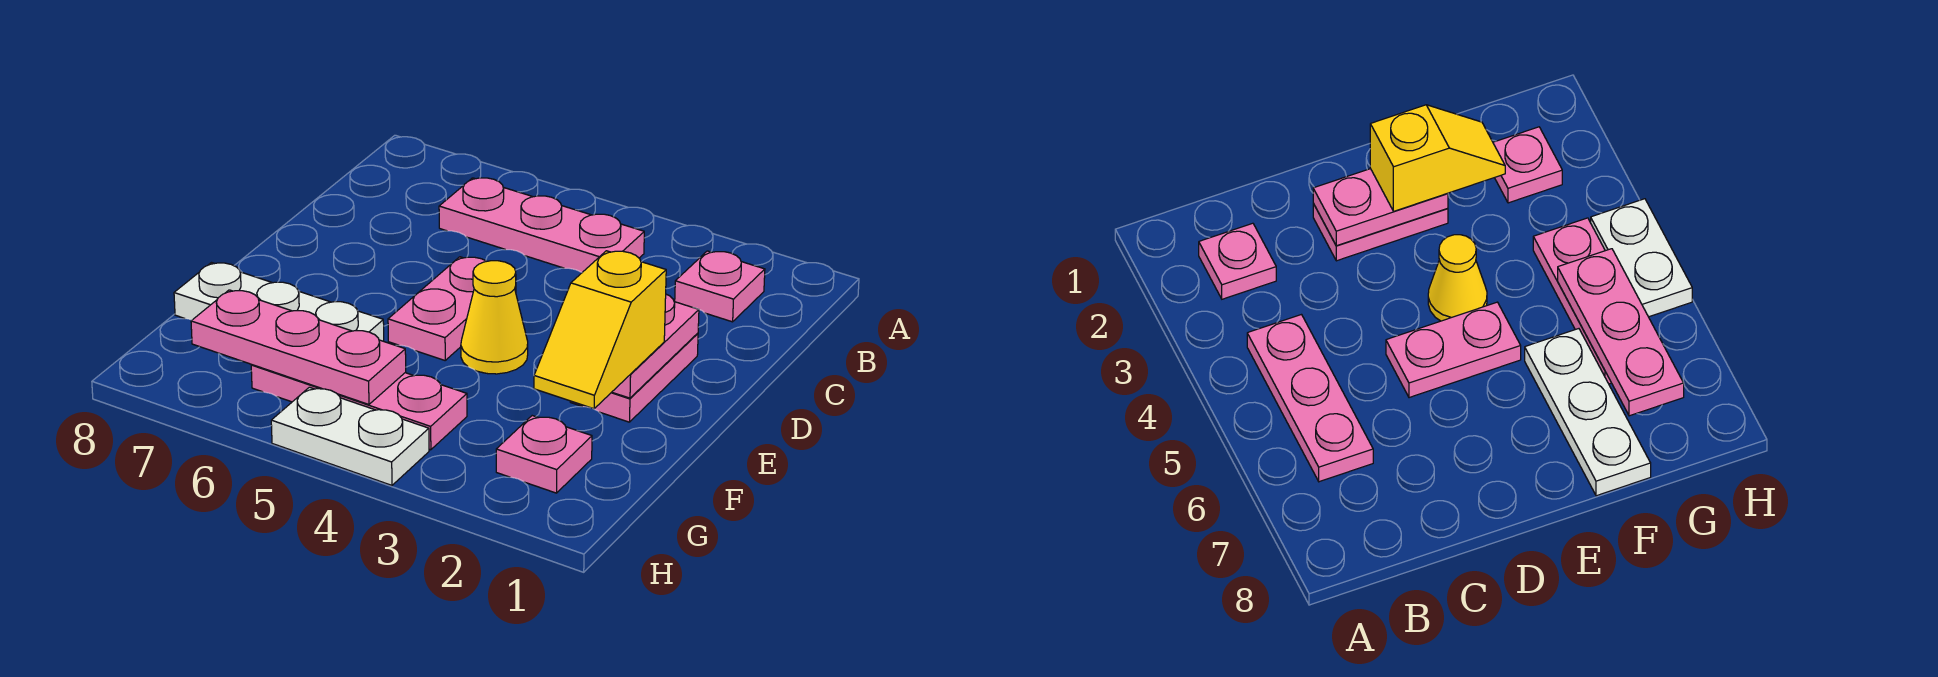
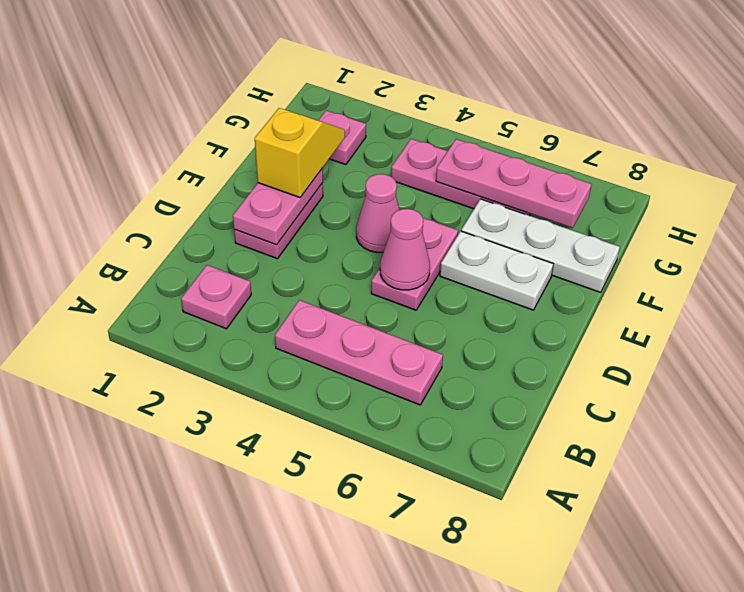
none -> pink cone D5 level 2
yellow cone E4 level 1 -> pink cone E4 level 1
white plate H4:H5 level 1 -> white plate E6:E7 level 1

